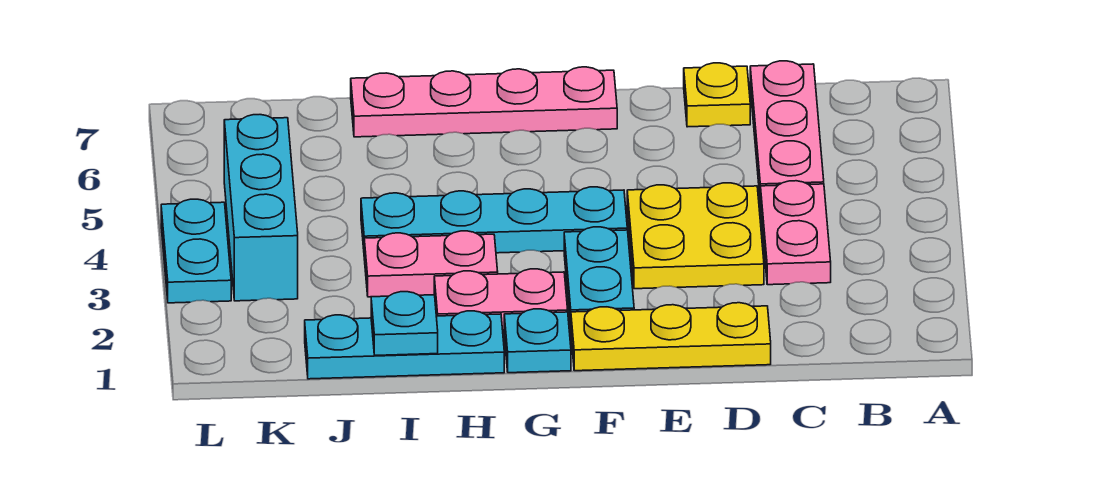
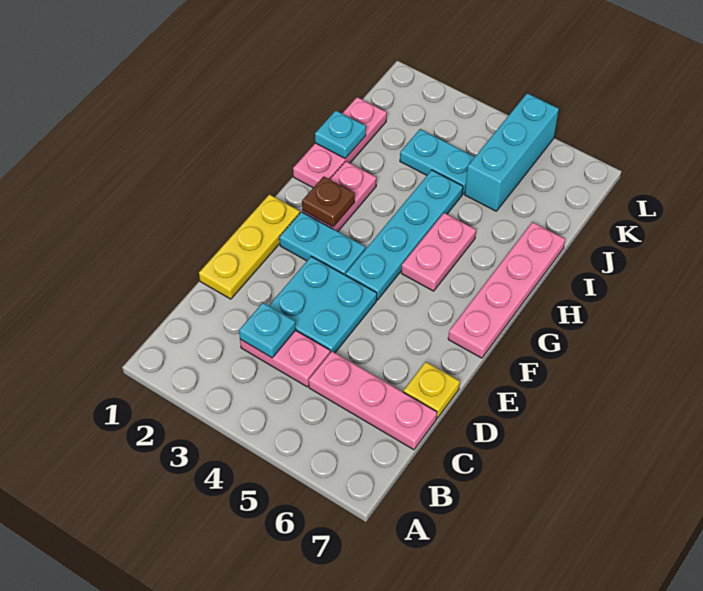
yellow plate D3:E4 level 1 -> cyan plate D3:E4 level 1
cyan plate G1 level 1 -> cyan plate C3 level 2
none -> brown plate G2 level 2
cyan plate H1:J1 level 1 -> pink plate H1:J1 level 1
pink plate H3:I3 level 1 -> pink plate G5:H5 level 1
cyan brick K3:K5 level 1 -> cyan brick J5:L5 level 1
cyan plate L3:L4 level 1 -> cyan plate J3:J4 level 1

